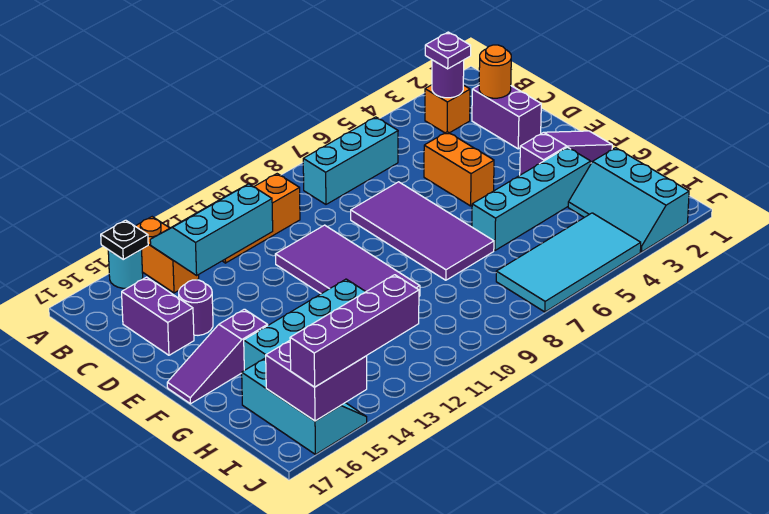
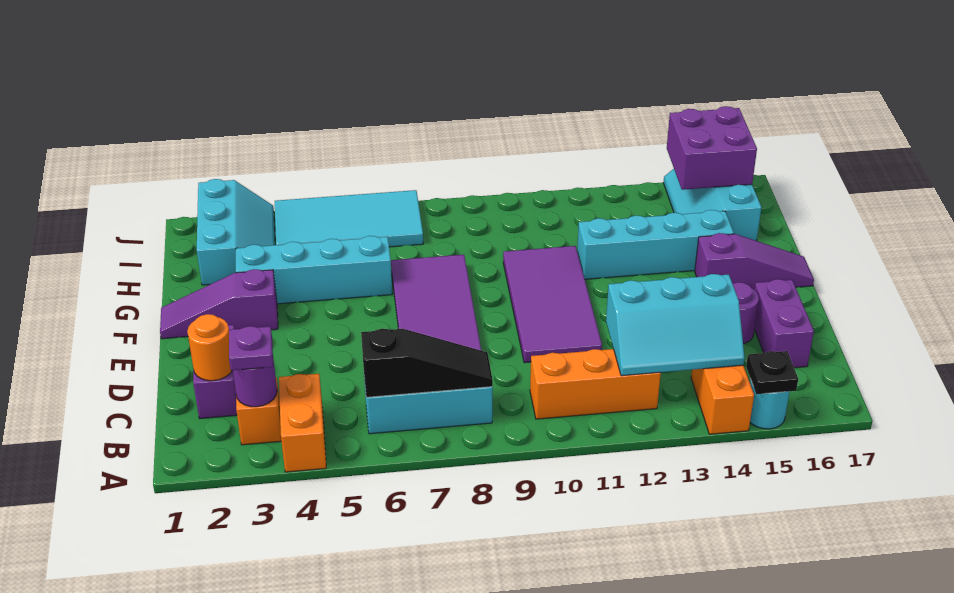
none -> black slope B6:B8 level 2 top 6
orange brick D5:E5 level 1 -> orange brick A4:B4 level 1
purple brick J13:J16 level 3 -> none

